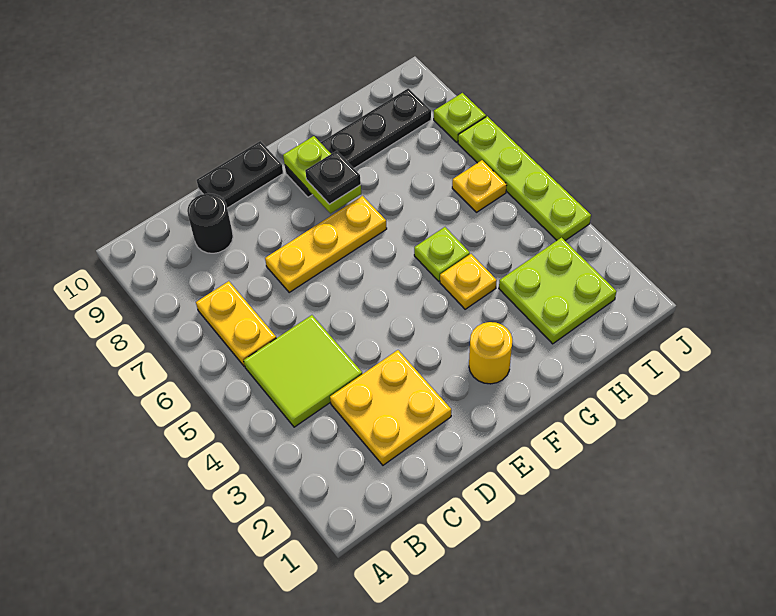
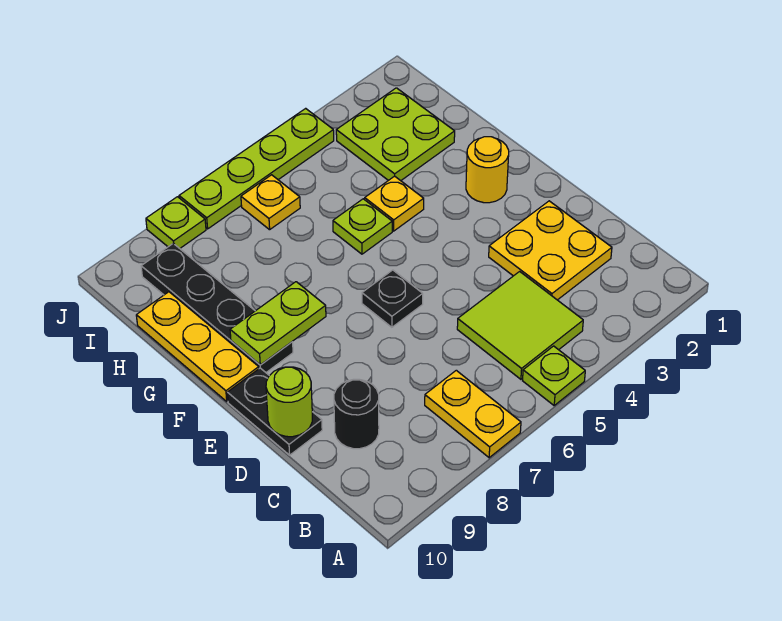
none -> lime plate A5 level 1
yellow plate B6:B7 level 1 -> yellow plate A7:B7 level 1
yellow plate D7:F7 level 1 -> yellow plate F10:H10 level 1
none -> lime round brick D10 level 2
black plate F8 level 3 -> black plate E6 level 1

